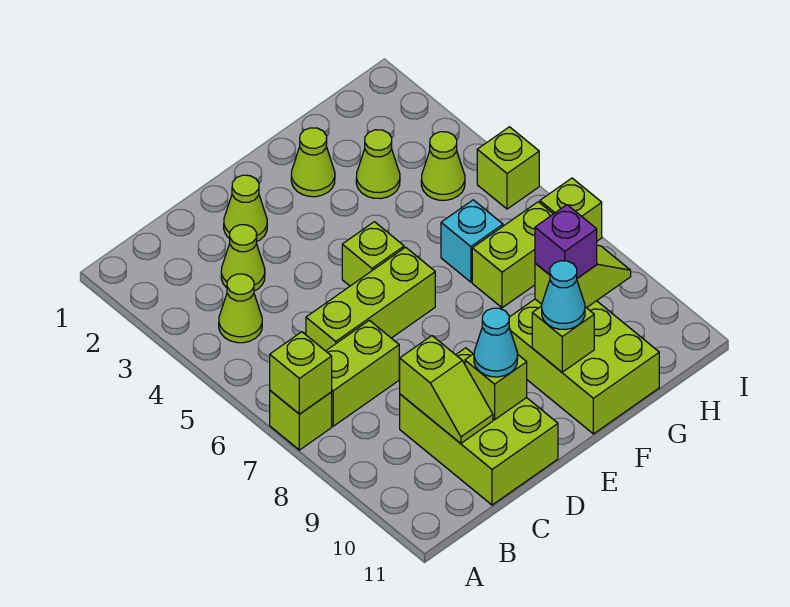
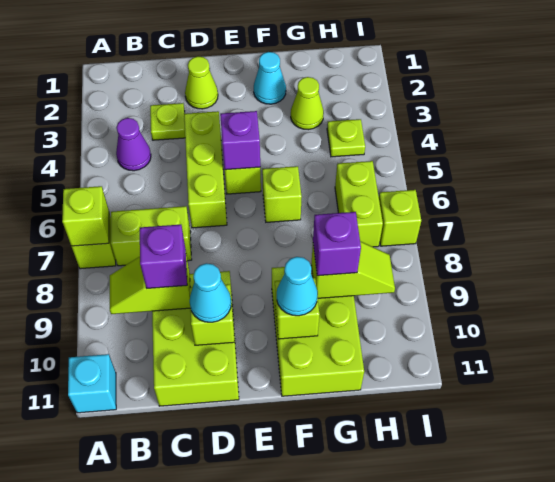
lime cone B4 level 1 -> purple cone B4 level 1
lime cone C3 level 1 -> lime plate C3 level 1
lime brick C6:E6 level 1 -> lime brick D4:D6 level 1
lime slope C9:C10 level 2 top 9 -> lime slope B9:C9 level 2 top C
none -> purple brick C9 level 3
none -> purple brick E5 level 2
lime cone F2 level 1 -> cyan cone F2 level 1
cyan brick G6 level 1 -> cyan brick A11 level 1
lime brick G7:H7 level 1 -> lime brick H6:H7 level 1
lime cone H4 level 1 -> lime plate H4 level 1
lime brick I5 level 1 -> lime brick F6 level 1

